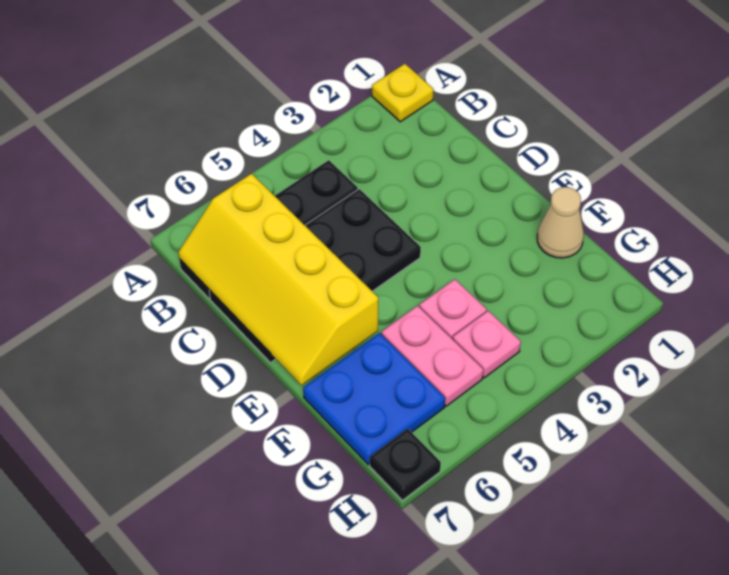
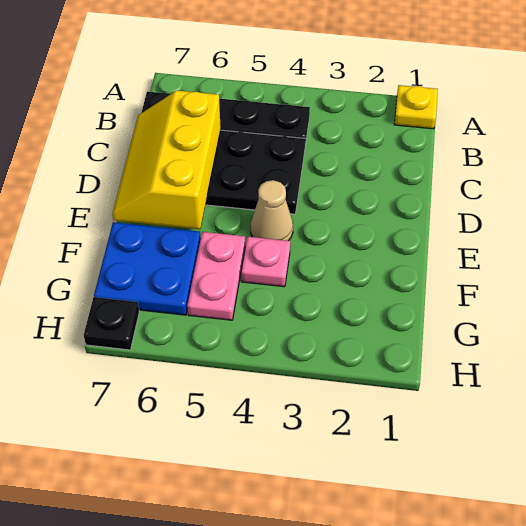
yellow slope B6:E7 level 2 top 6 -> yellow slope C6:E7 level 2 top 6
tan cone F1 level 1 -> tan cone E4 level 1
pink plate G4 level 1 -> none

